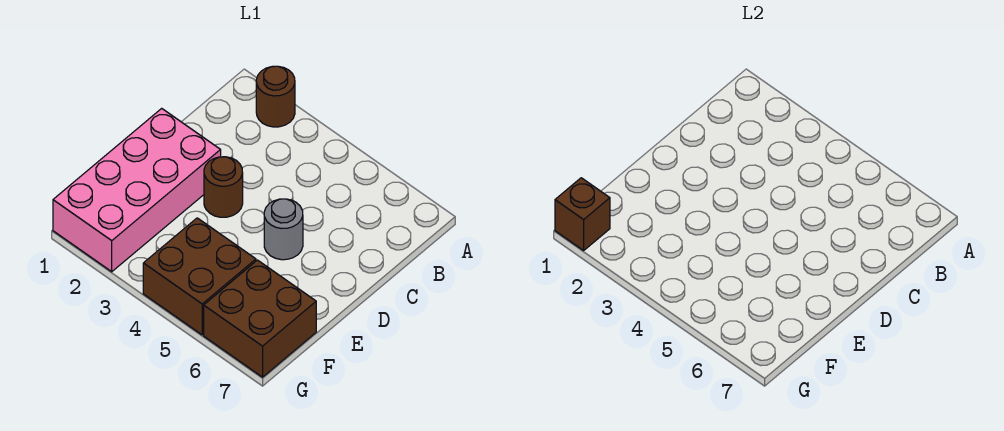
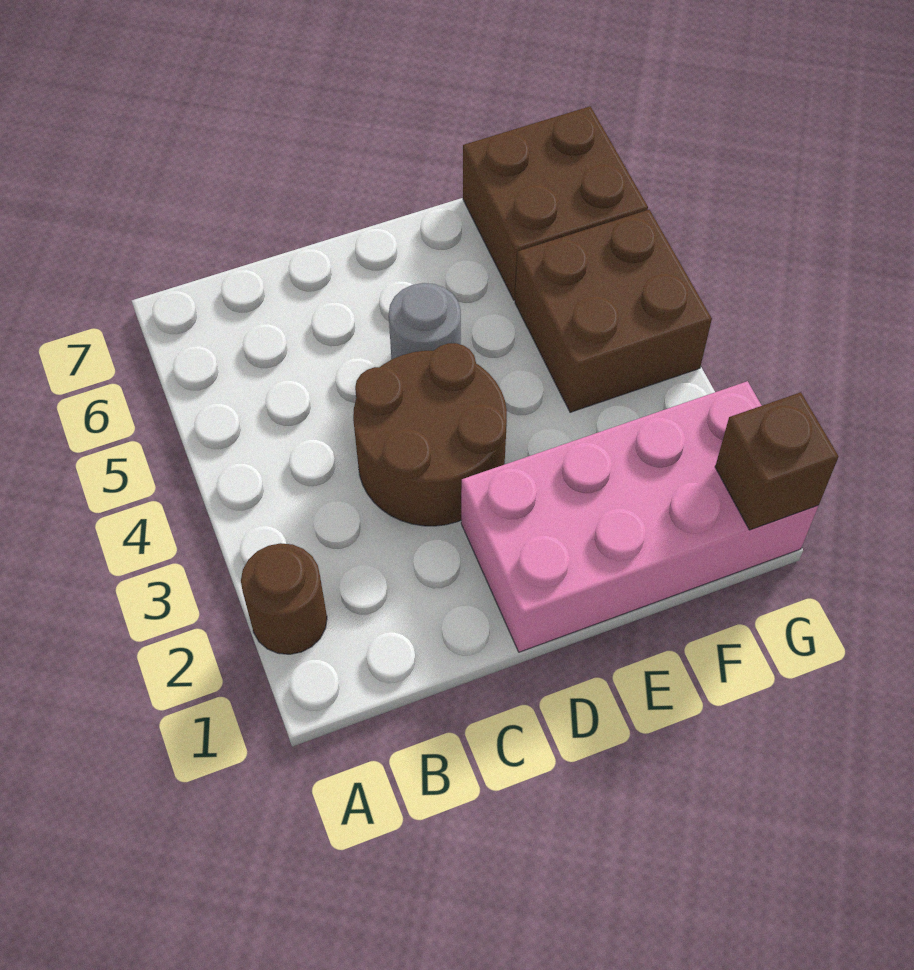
brown round brick D3 level 1 -> brown round brick C3:D4 level 1

